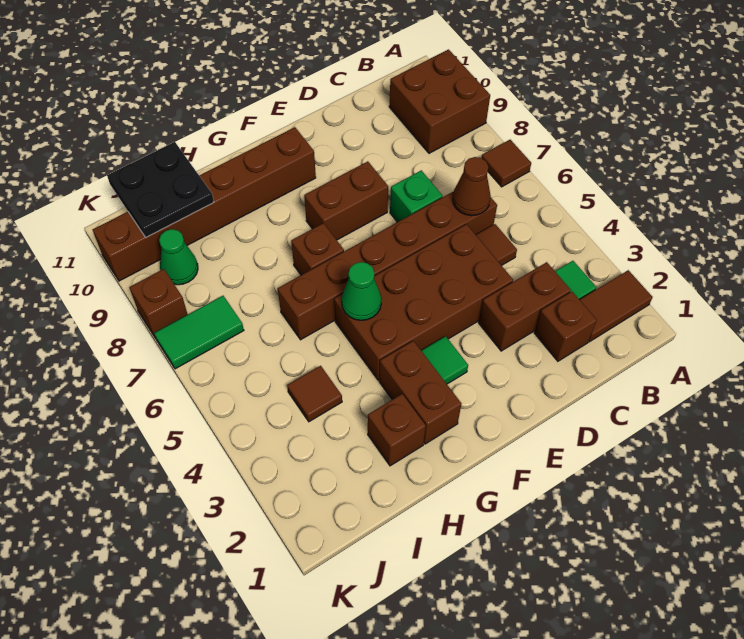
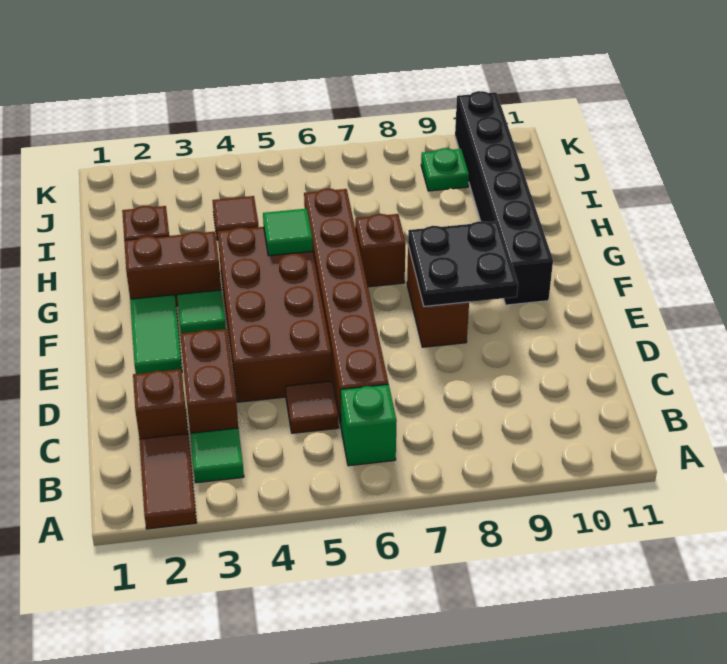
brown tile A7 level 1 -> none
brown brick A9:B10 level 1 -> none
brown cone C6 level 2 -> none
green brick D7 level 1 -> green brick B6 level 1
brown brick F10:K10 level 1 -> black brick F10:K10 level 1
green cone G5 level 2 -> green tile G5 level 2
black plate I10:J11 level 2 -> black plate E8:F9 level 2
green tile J7:K7 level 1 -> green tile E2:F2 level 1
green cone J9 level 1 -> green plate J9 level 1
brown brick K8 level 1 -> none

